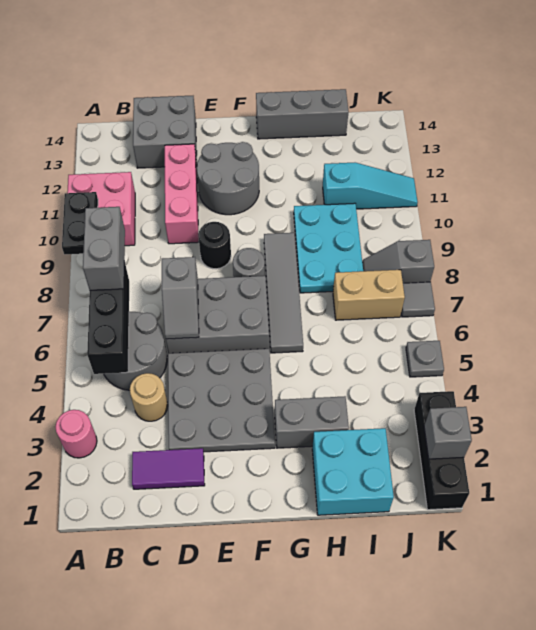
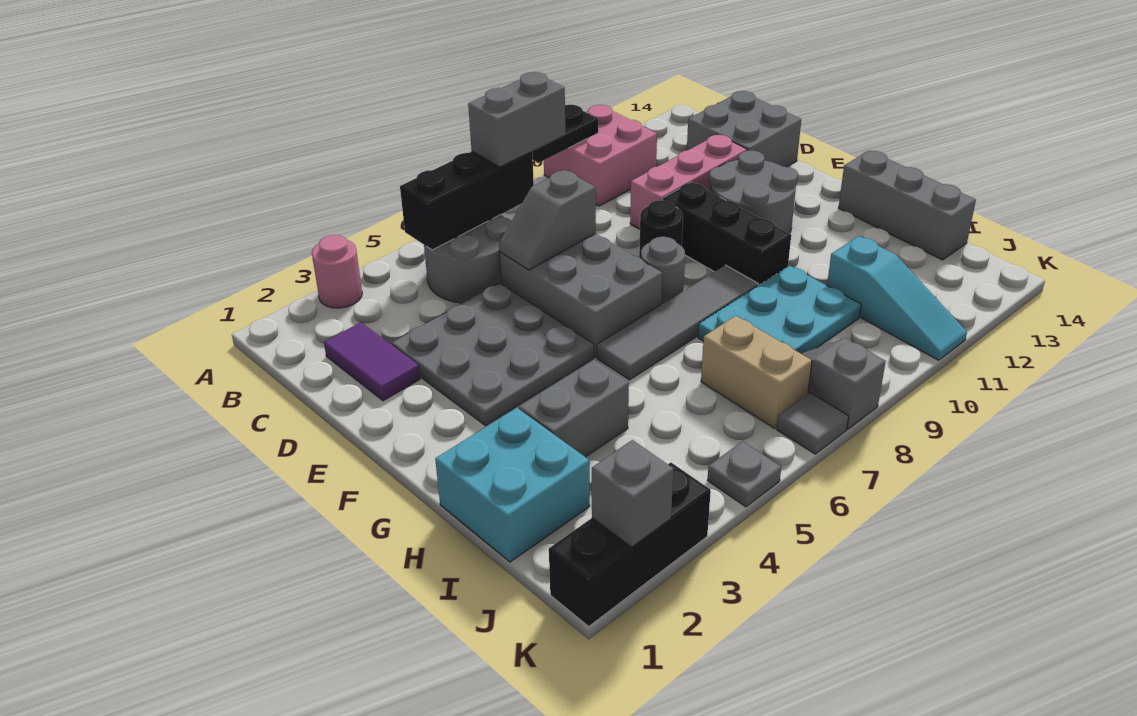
tan round brick C4 level 1 -> none
none -> black brick E10:G10 level 1
grey brick G3:H3 level 1 -> grey brick H3:H4 level 1

